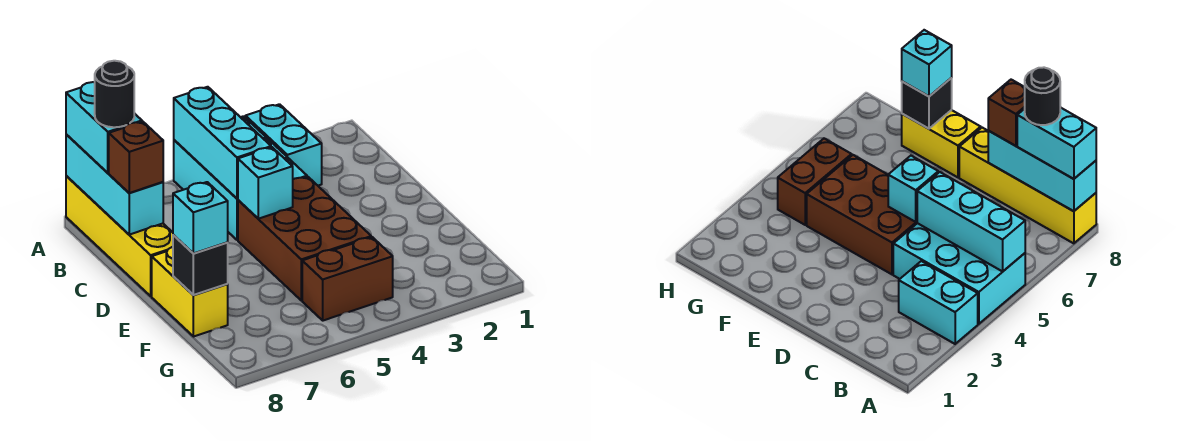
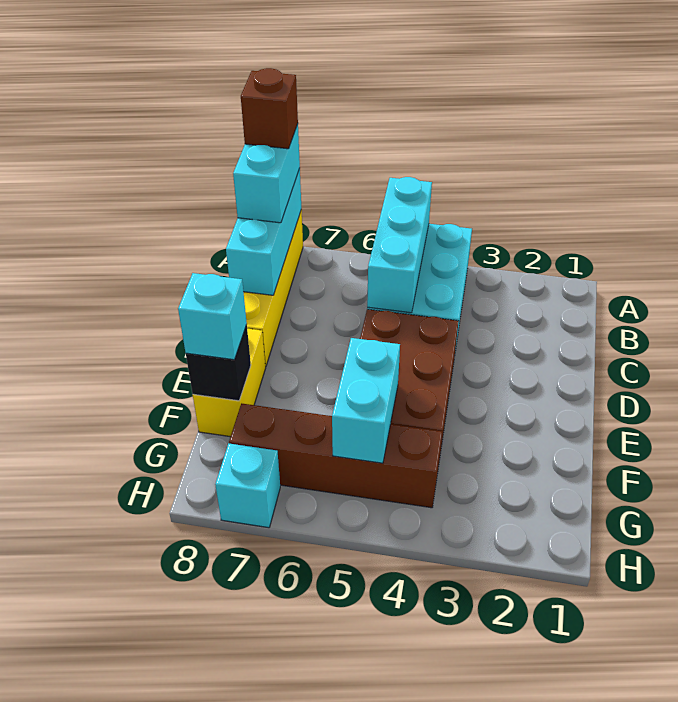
cyan brick A3:B3 level 1 -> cyan brick F5:G5 level 2
black round brick B8 level 4 -> none
brown brick C8 level 3 -> brown brick A8 level 4
cyan brick D5 level 2 -> cyan brick H7 level 1
brown brick G4:G5 level 1 -> brown brick G4:G7 level 1

